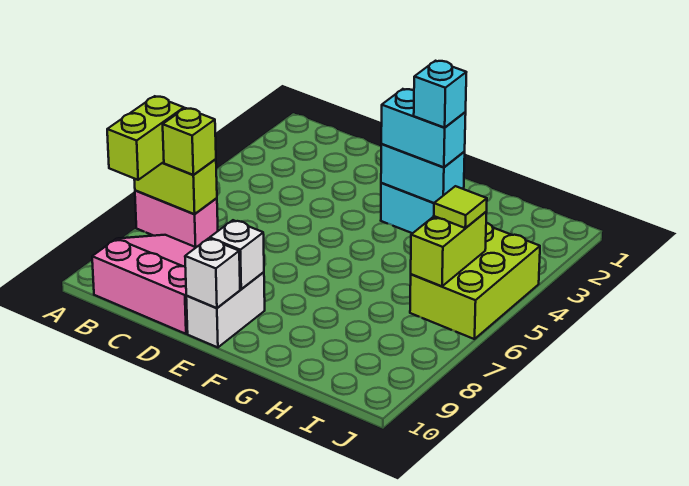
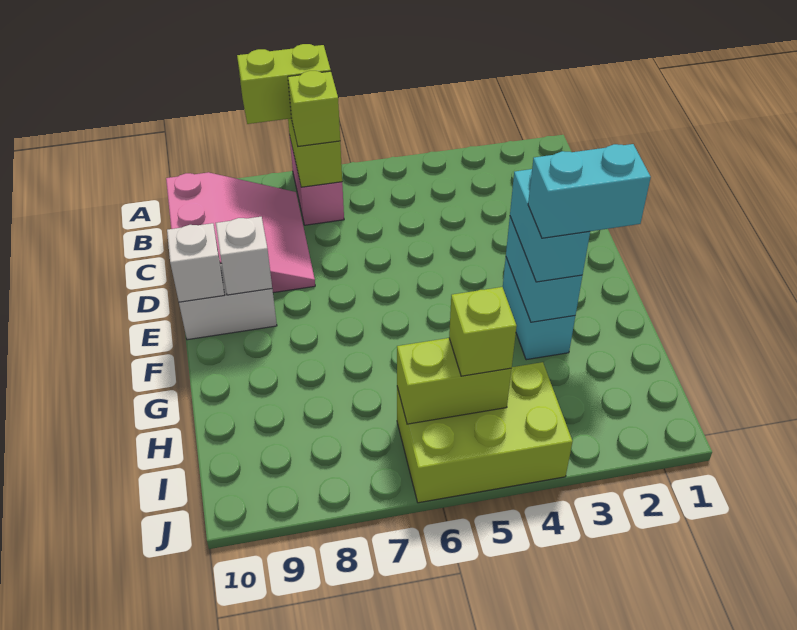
cyan brick G3 level 4 -> cyan brick G2:G3 level 4
lime tile I5 level 3 -> lime brick I5 level 3

